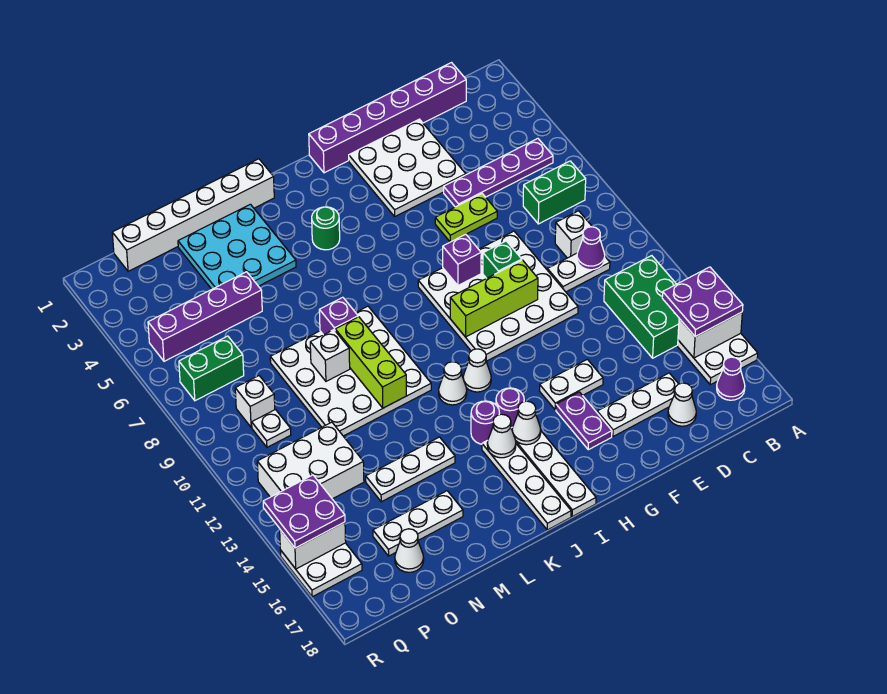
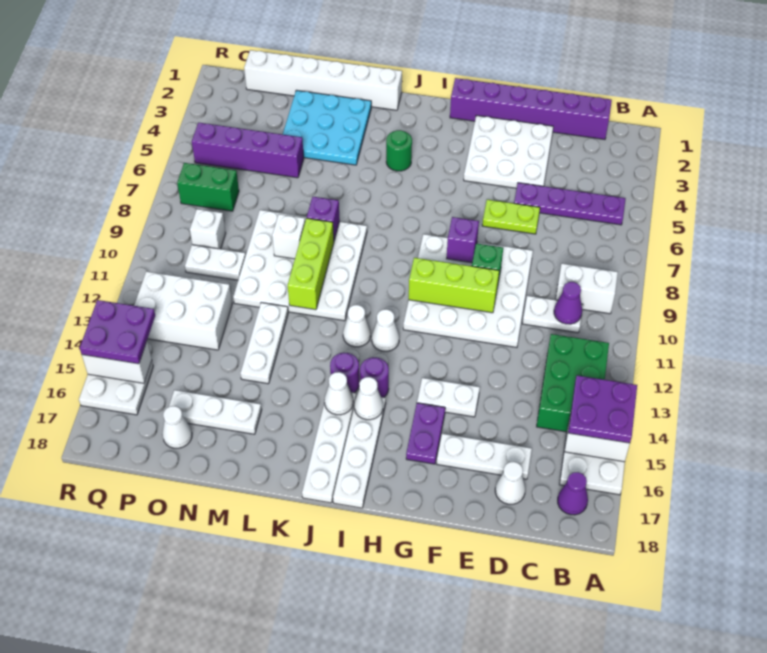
green brick B7:C7 level 1 -> none
white brick C9 level 1 -> white brick B9:C9 level 1
white plate L14:N14 level 1 -> white plate M12:M14 level 1
white plate P10 level 1 -> white plate O10:P10 level 1

